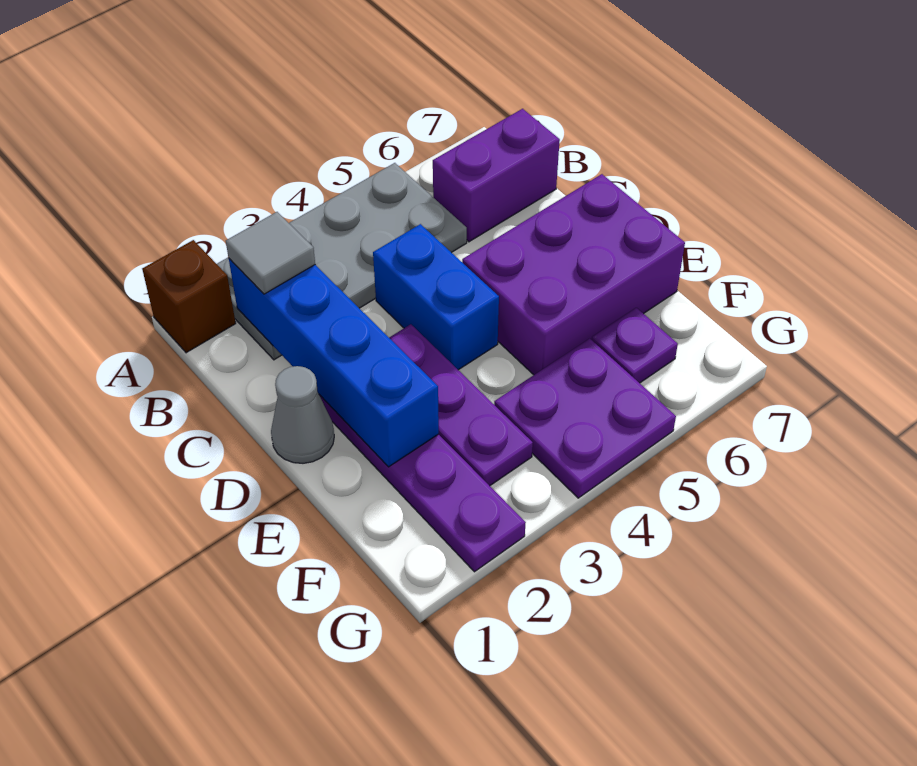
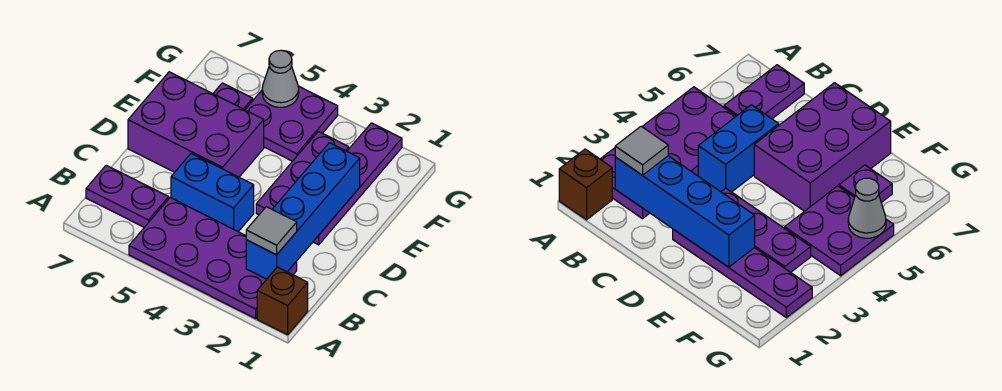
grey plate A2:B5 level 1 -> purple plate A2:B5 level 1
purple brick B6:B7 level 1 -> purple plate B6:B7 level 1
blue brick C4:D4 level 1 -> blue brick C4:C5 level 1
grey cone D1 level 1 -> grey cone G5 level 2

